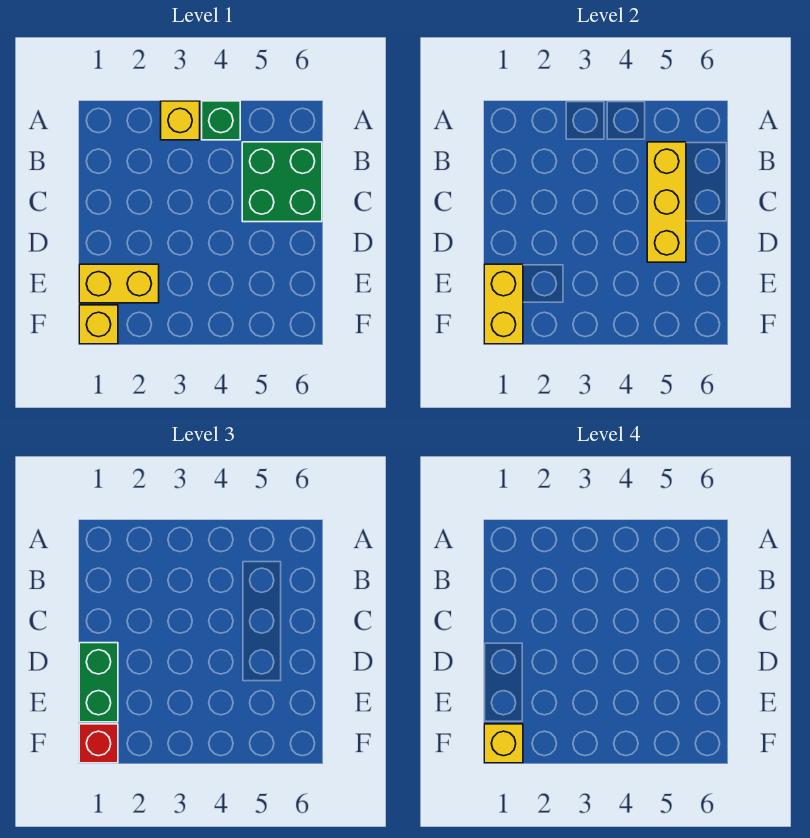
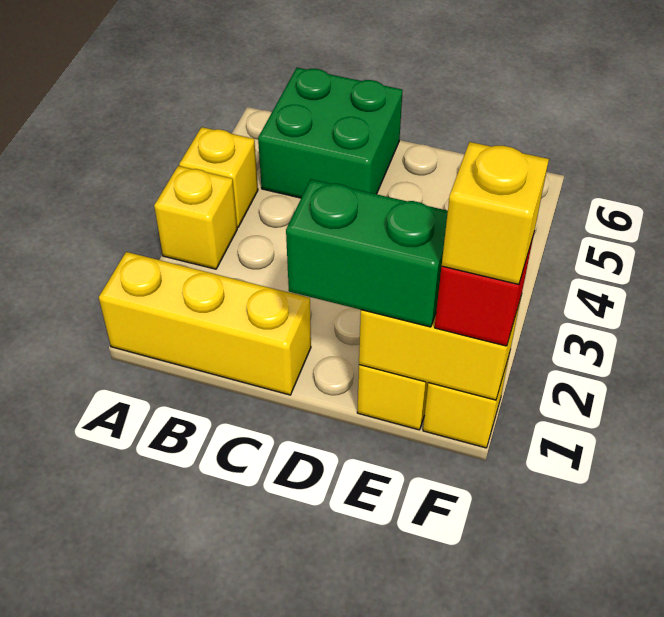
green brick A4 level 1 -> yellow brick A4 level 1
yellow brick B5:D5 level 2 -> yellow brick A1:C1 level 1

